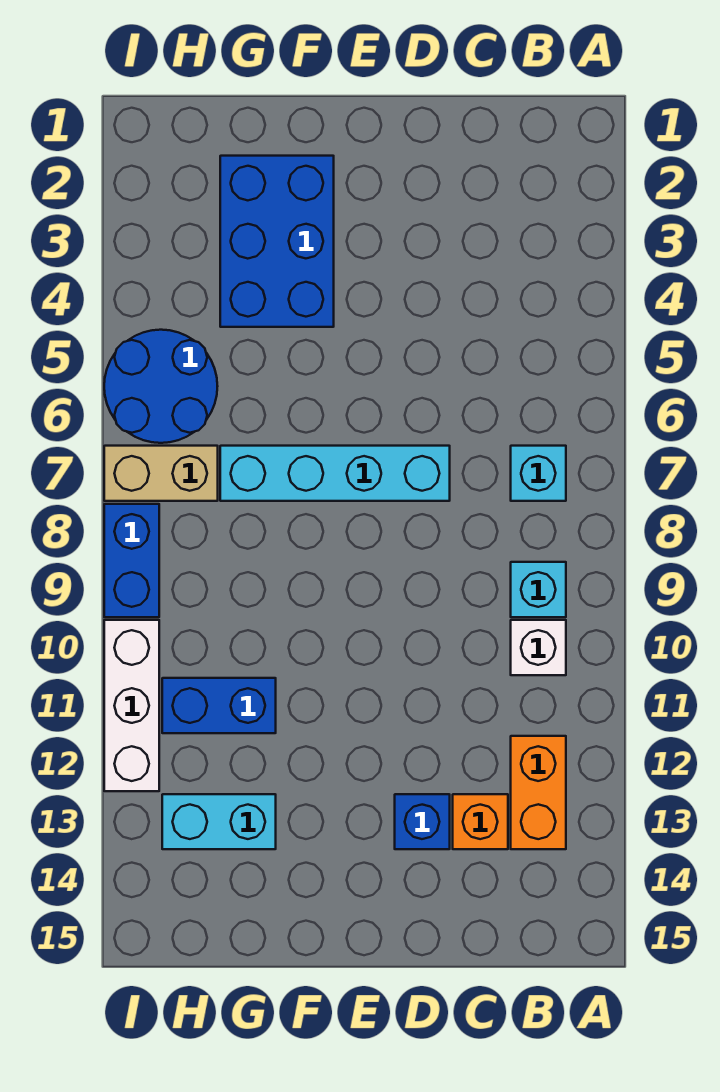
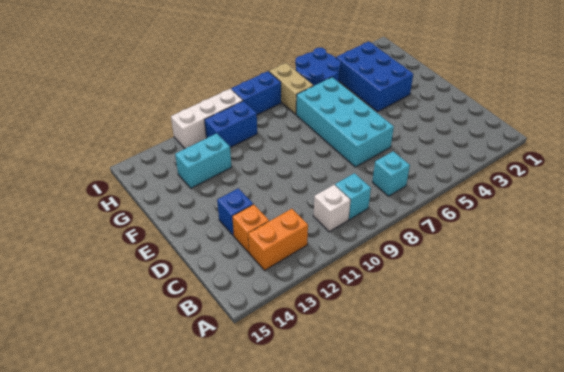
cyan brick D7:G7 level 1 -> cyan brick D6:G7 level 1
blue brick F2:G4 level 1 -> blue brick F3:H4 level 1
blue brick G11:H11 level 1 -> blue brick H10:H11 level 1
cyan brick G13:H13 level 1 -> cyan brick G12:G13 level 1

